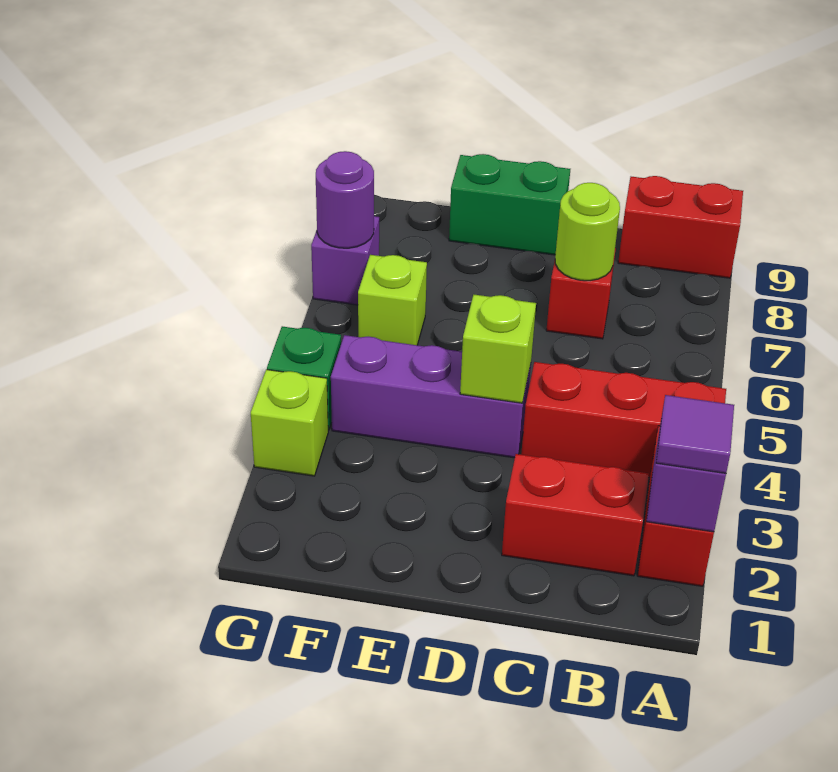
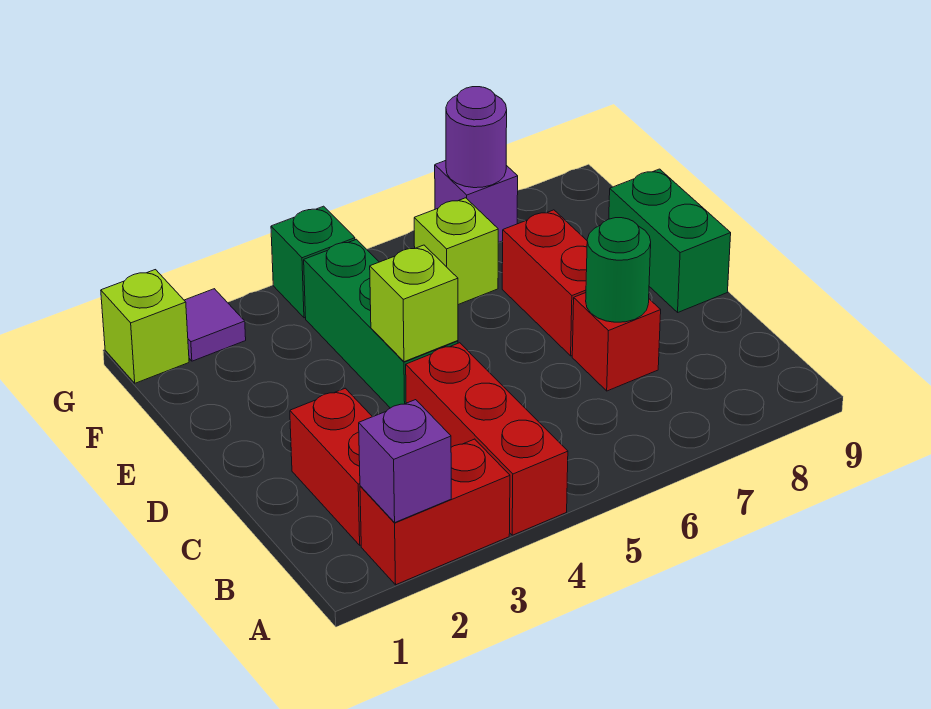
purple tile A2 level 3 -> purple tile G2 level 1
red brick A9:B9 level 1 -> red brick D7:E7 level 1
lime round brick C7 level 2 -> green round brick C7 level 2
purple brick D4:F4 level 1 -> green brick D4:F4 level 1
lime brick G3 level 1 -> lime brick G1 level 1

